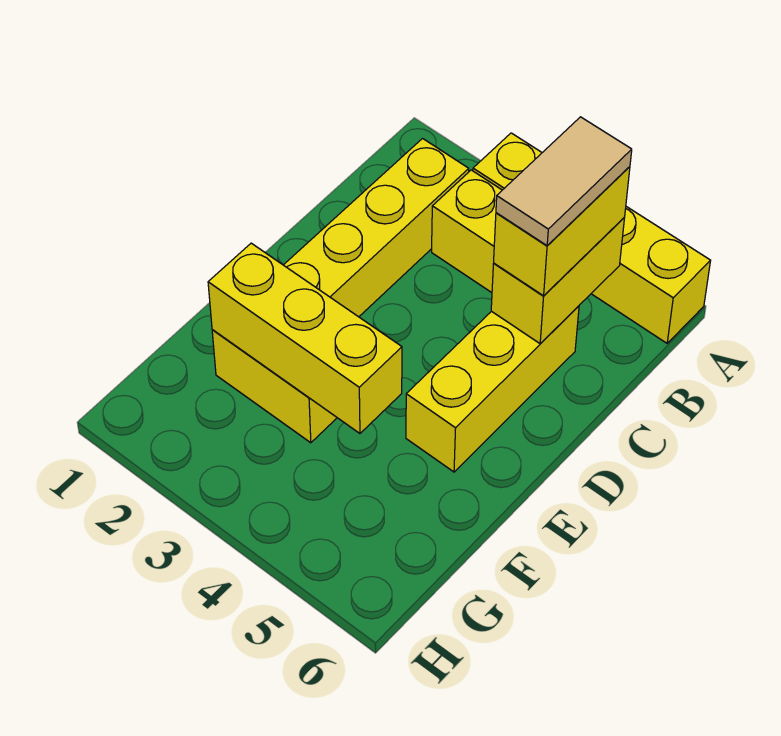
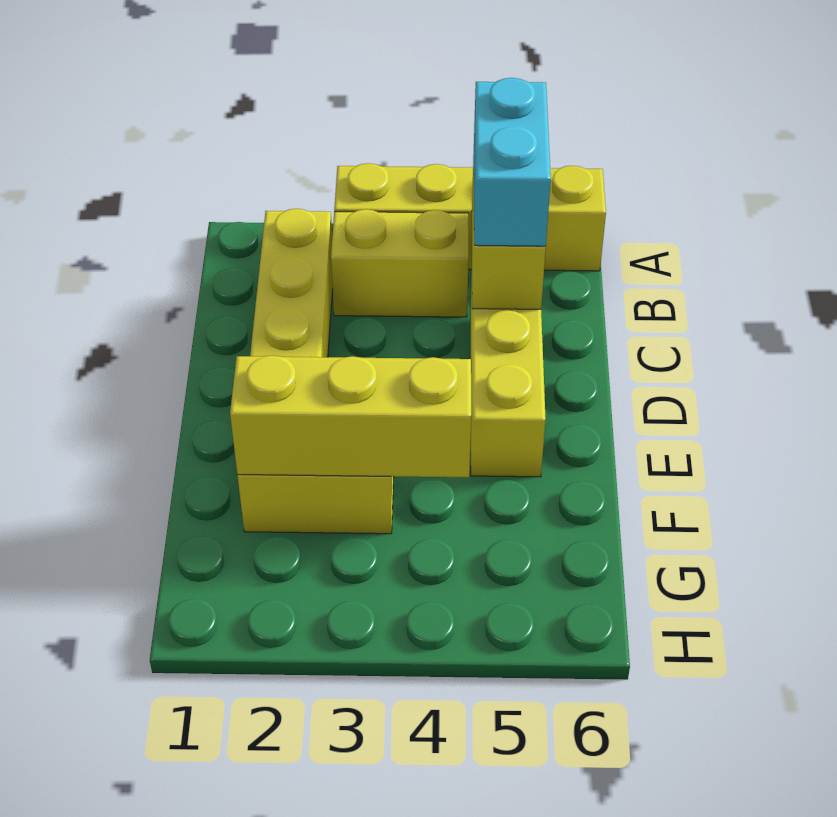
yellow brick B5:C5 level 3 -> cyan brick B5:C5 level 3
tan tile B5:C5 level 4 -> none

